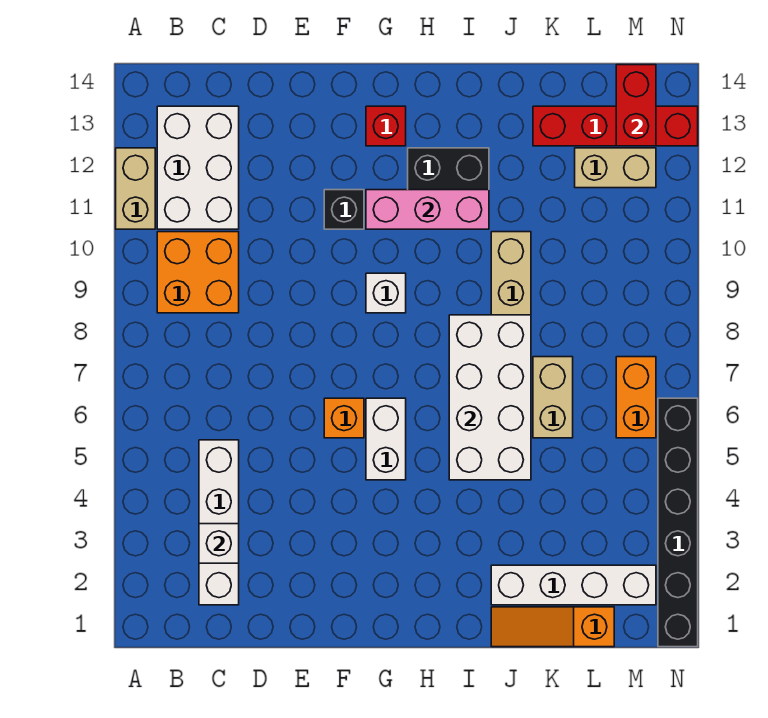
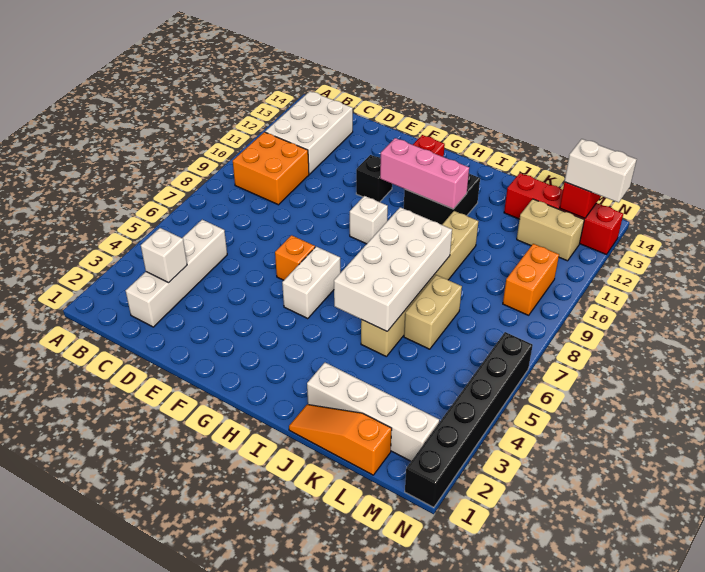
tan brick A11:A12 level 1 -> none
orange brick M6:M7 level 1 -> orange brick M9:M10 level 1
none -> white brick M13:N13 level 3

